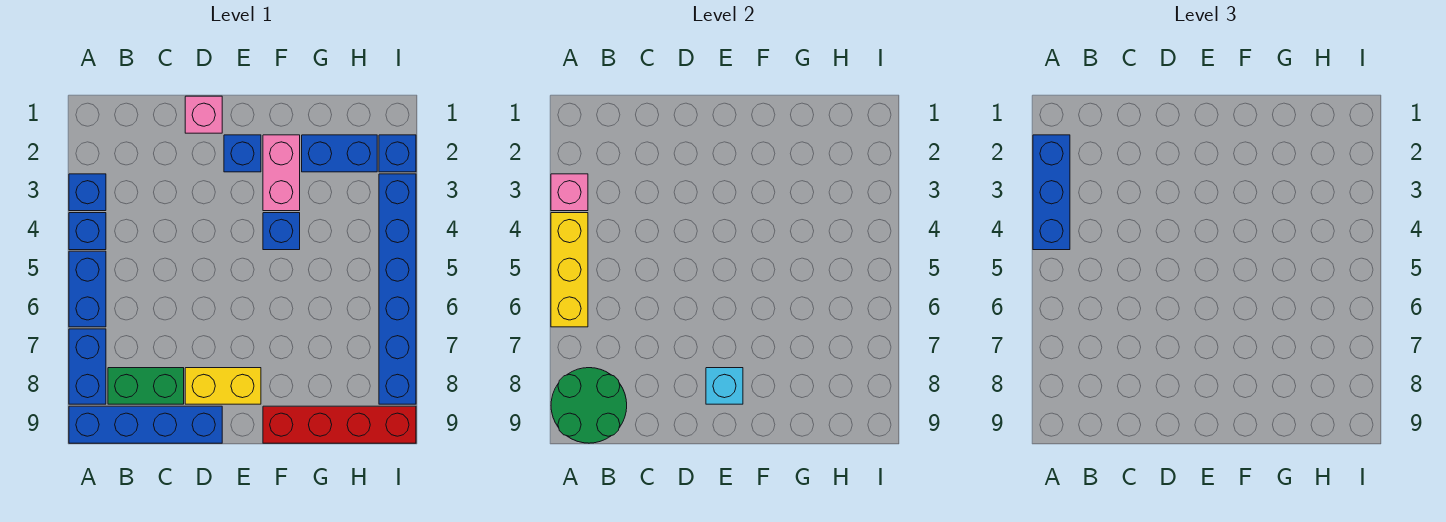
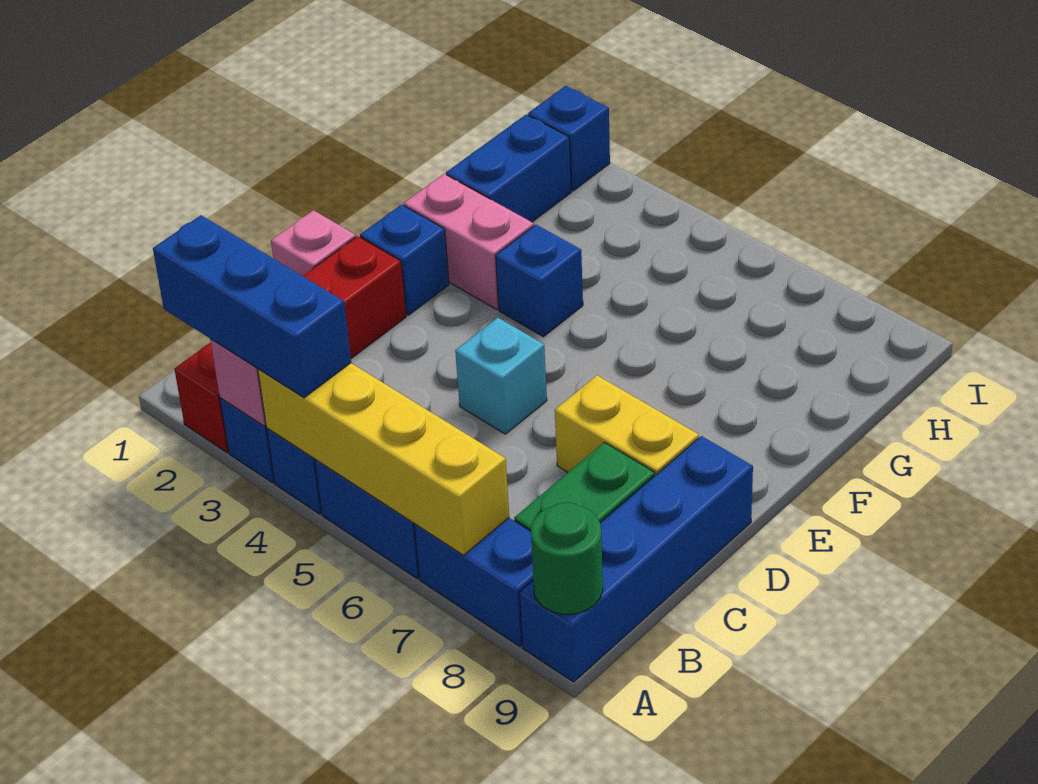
yellow brick A4:A6 level 2 -> yellow brick A4:A7 level 2
green round brick A8:B9 level 2 -> green round brick A9 level 2
yellow brick D8:E8 level 1 -> yellow brick D7:D8 level 1
cyan brick E8 level 2 -> cyan brick D5 level 1
red brick F9:I9 level 1 -> red brick A2:D2 level 1
blue brick I3:I8 level 1 -> none

